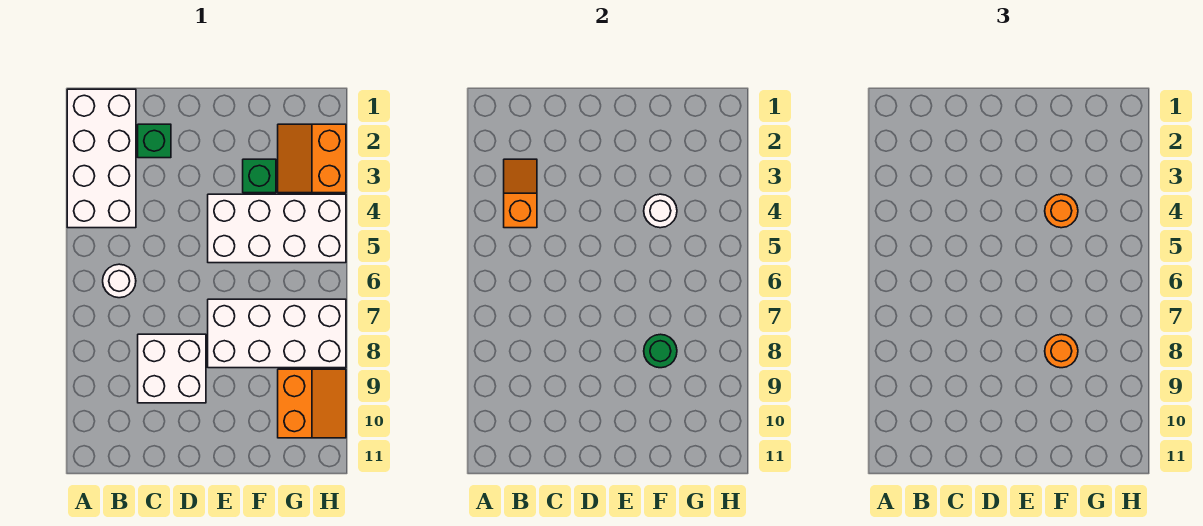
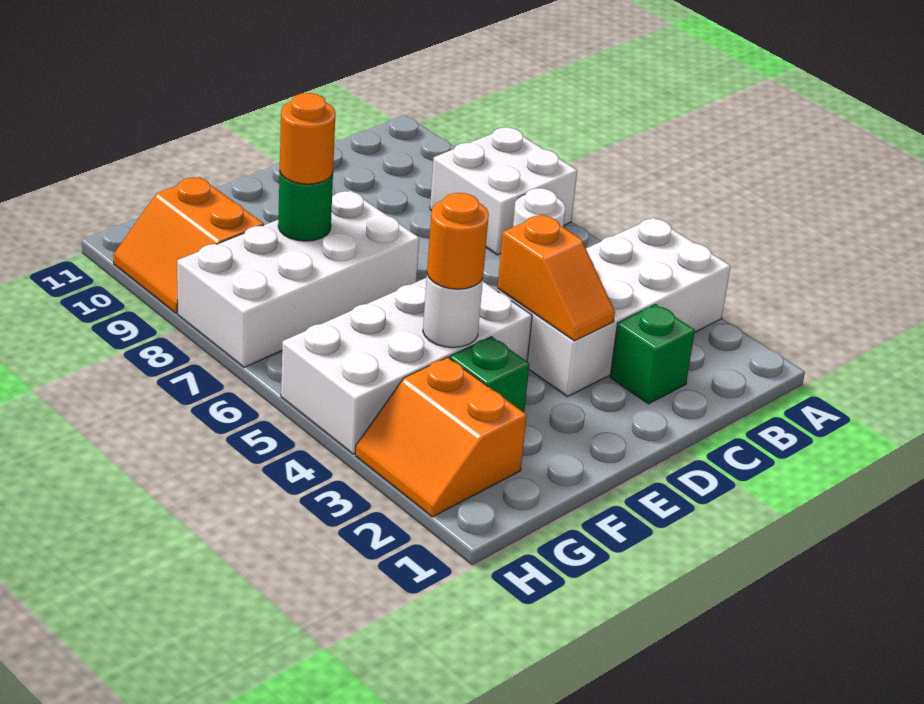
white brick A1:B4 level 1 -> white brick A3:D4 level 1
orange slope B3:B4 level 2 top 4 -> orange slope D3:D4 level 2 top 4
white brick C8:D9 level 1 -> white brick A7:B8 level 1
orange slope G2:H3 level 1 top H -> orange slope G2:H3 level 1 top G

